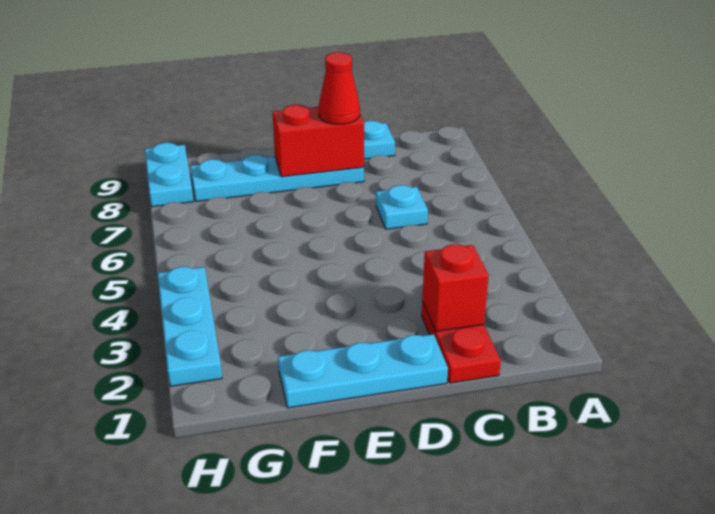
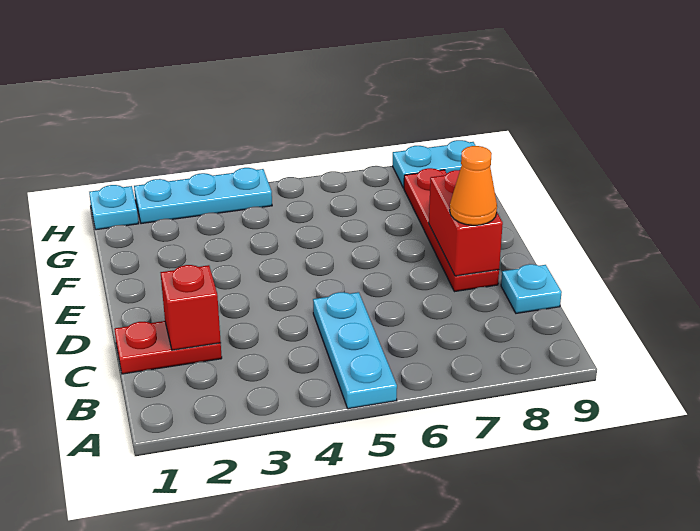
cyan plate C6 level 1 -> cyan plate H1 level 1
cyan plate D1:F1 level 1 -> cyan plate A5:C5 level 1
cyan plate D8:G8 level 1 -> red plate D8:G8 level 1
red cone D8 level 3 -> orange cone D8 level 3

